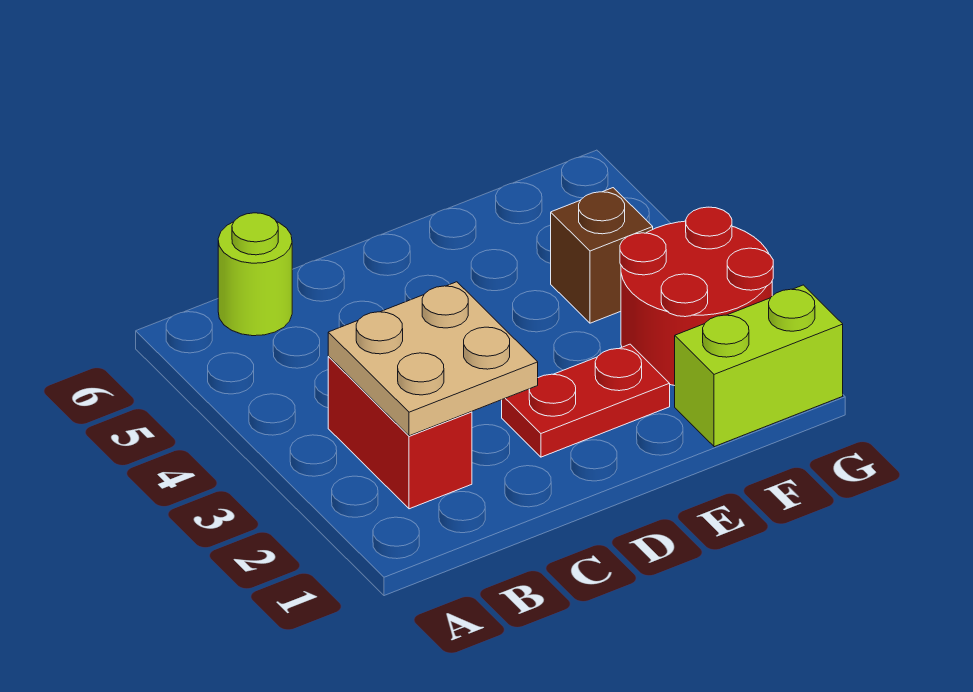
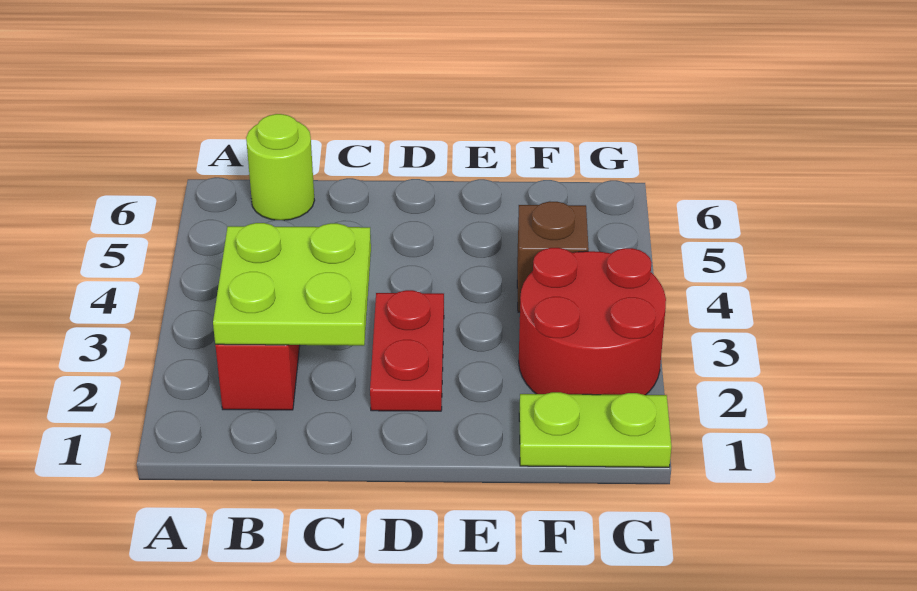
tan plate B2:C3 level 2 -> lime plate B2:C3 level 2
red plate D2:E2 level 1 -> red plate D2:D3 level 1
lime brick F1:G1 level 1 -> lime plate F1:G1 level 1

